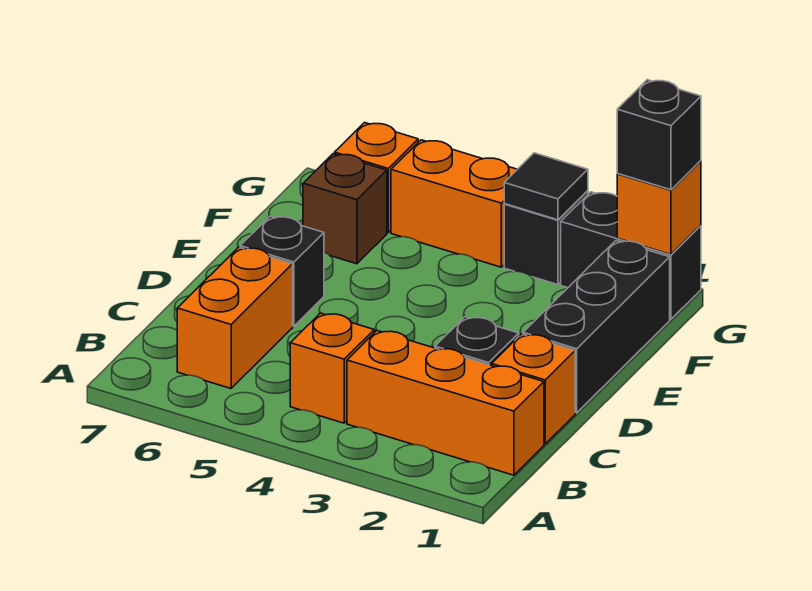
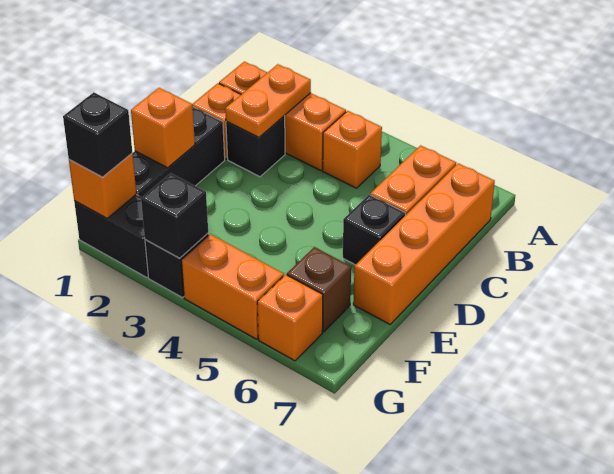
none -> orange plate B2:C2 level 2
none -> orange brick B7:E7 level 1
none -> orange brick E1 level 2
black tile G3 level 2 -> black brick G3 level 2

